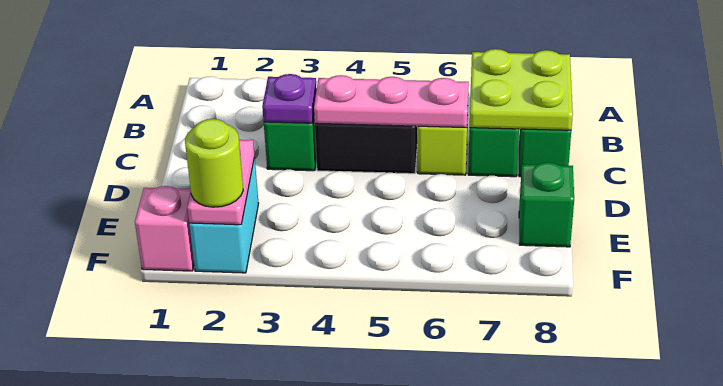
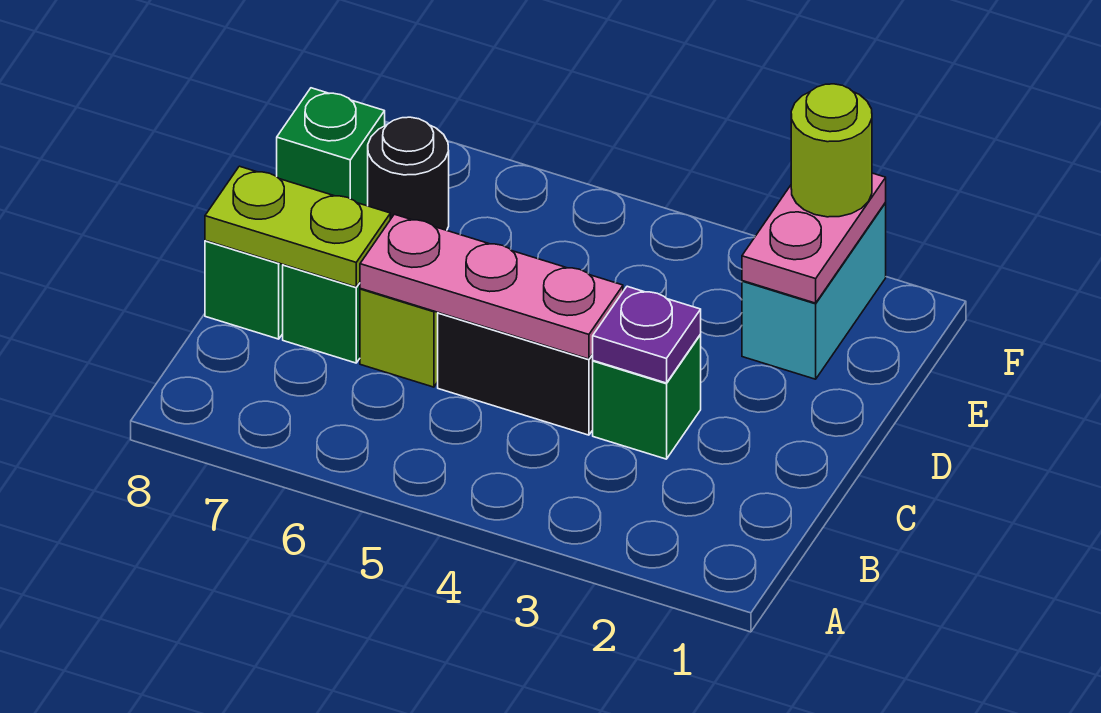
lime plate B7:C8 level 2 -> lime plate C7:C8 level 2
none -> black round brick E7 level 1
pink brick F1 level 1 -> none

